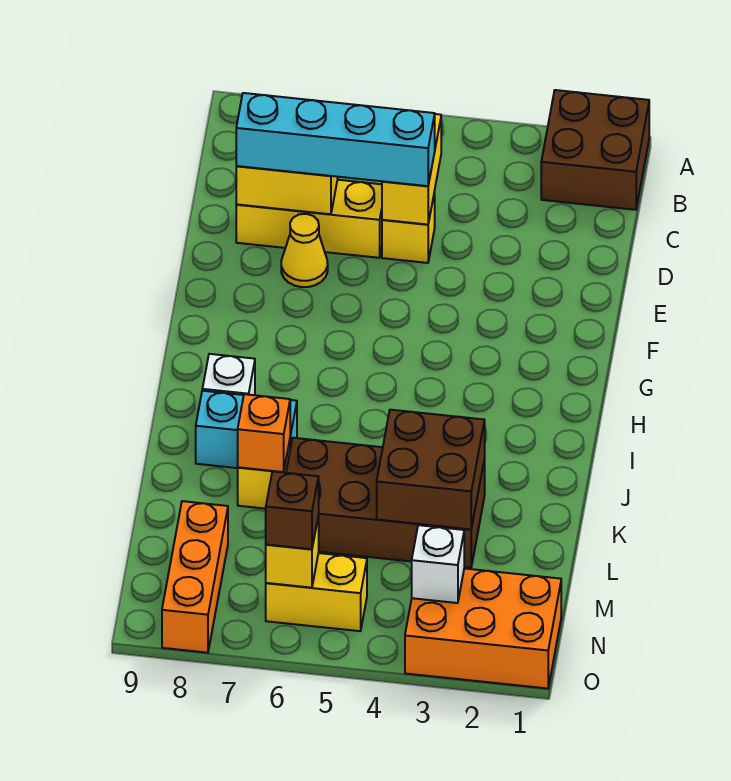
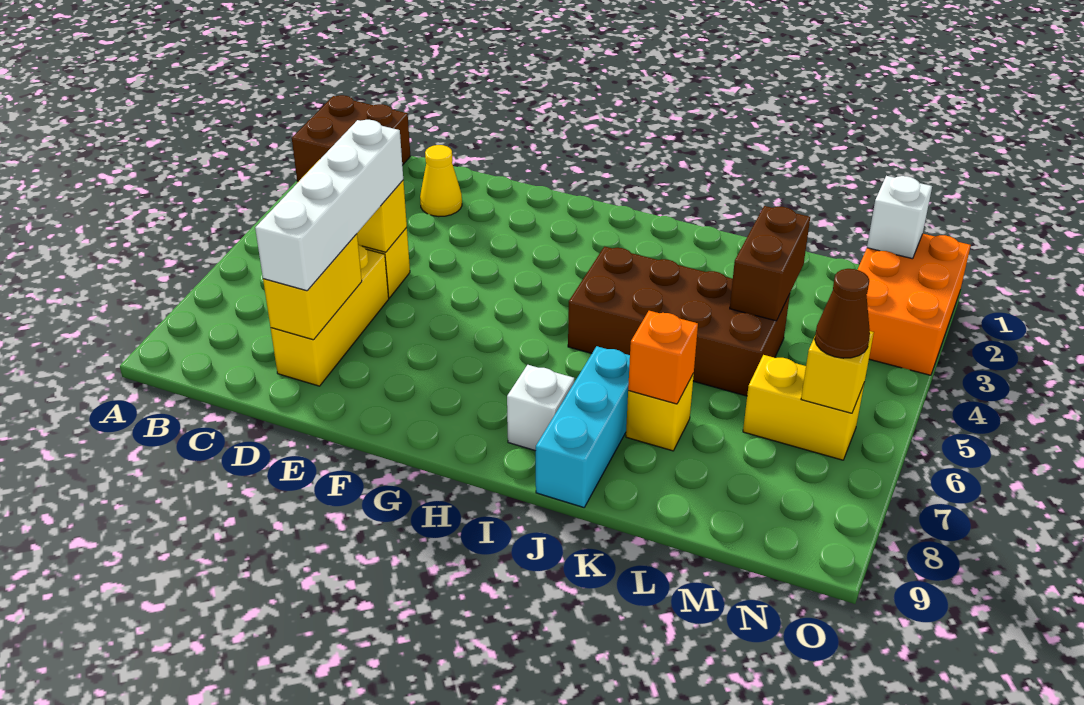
cyan brick D5:D8 level 3 -> white brick D5:D8 level 3
yellow cone E7 level 1 -> yellow cone D2 level 1
cyan brick J7:J8 level 1 -> cyan brick J7:J9 level 1
brown brick K3:L6 level 1 -> brown brick I4:L5 level 1
brown brick K3:L4 level 2 -> brown brick L3:L4 level 2
orange brick M8:O8 level 1 -> none
white brick N3 level 2 -> white brick N1 level 2
yellow brick N5:N6 level 1 -> yellow brick M6:N6 level 1
brown brick N6 level 3 -> brown cone N6 level 3

